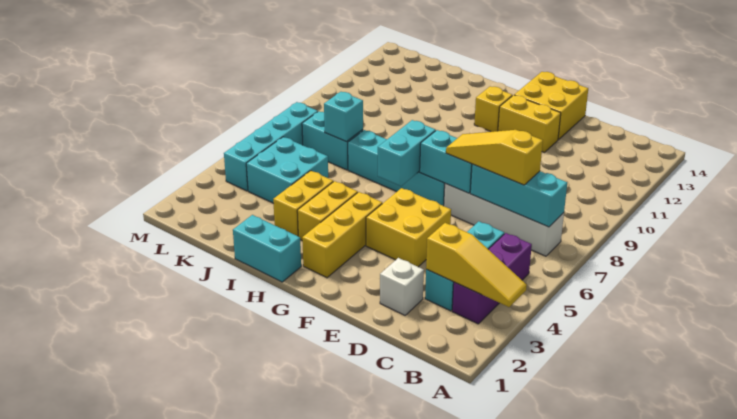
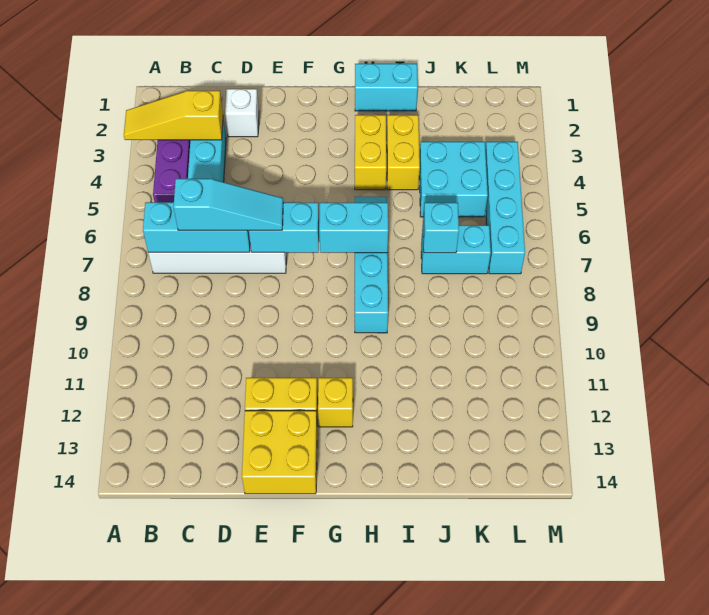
yellow slope C7:E7 level 3 top C -> cyan slope C7:E7 level 3 top C
yellow brick E4:F5 level 1 -> none
cyan brick F7:I7 level 1 -> cyan brick H6:H9 level 1
yellow brick G2:G4 level 1 -> none
cyan brick G6:G7 level 2 -> cyan brick G7:H7 level 2

